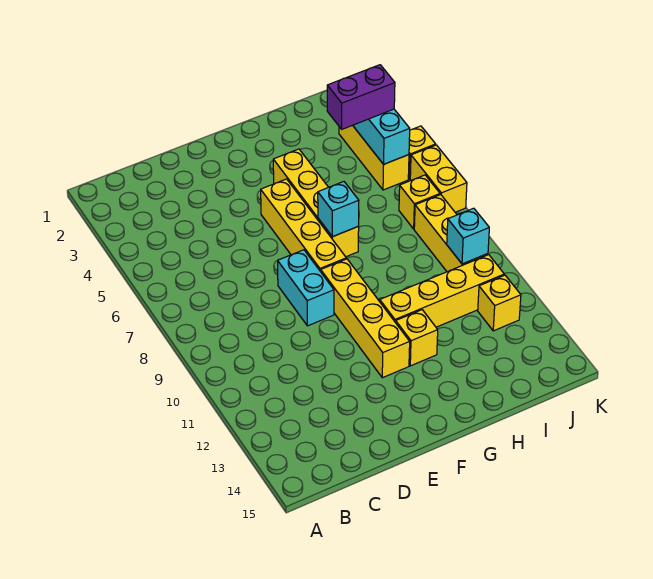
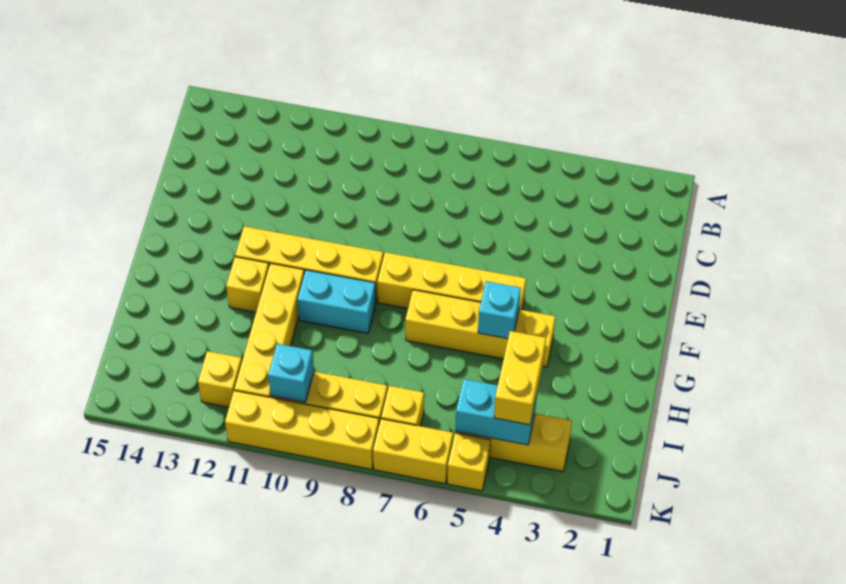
cyan brick E8:E9 level 1 -> cyan brick G9:G10 level 1
cyan brick G7 level 2 -> cyan brick G5 level 2
purple brick I4:J4 level 3 -> yellow brick I4:J4 level 3
none -> yellow brick K8:K11 level 1

